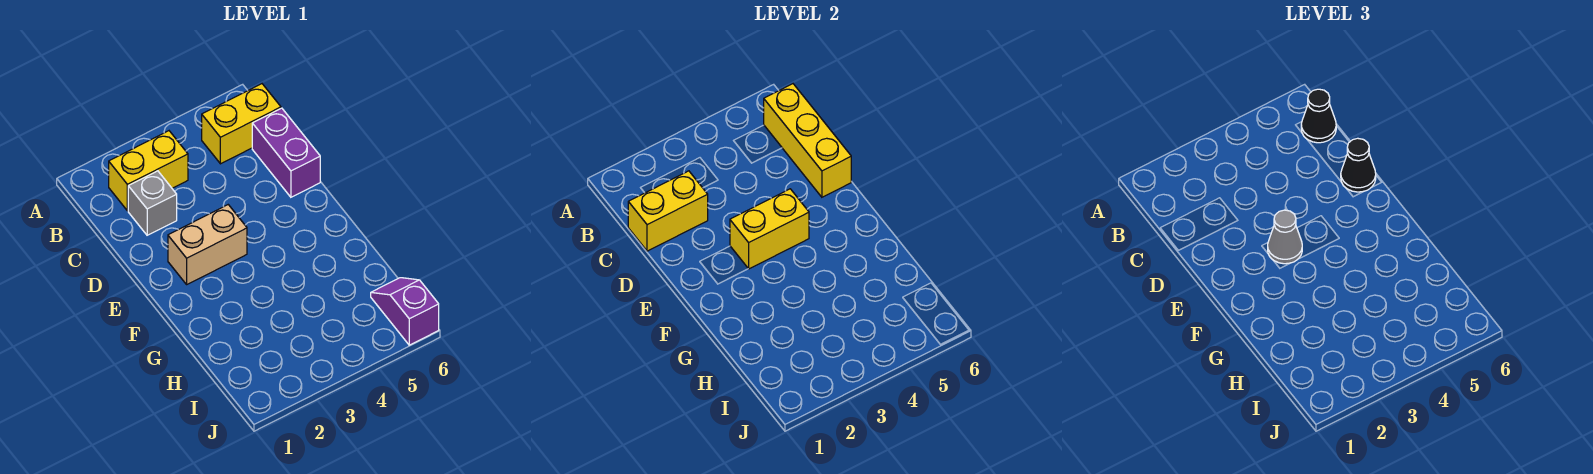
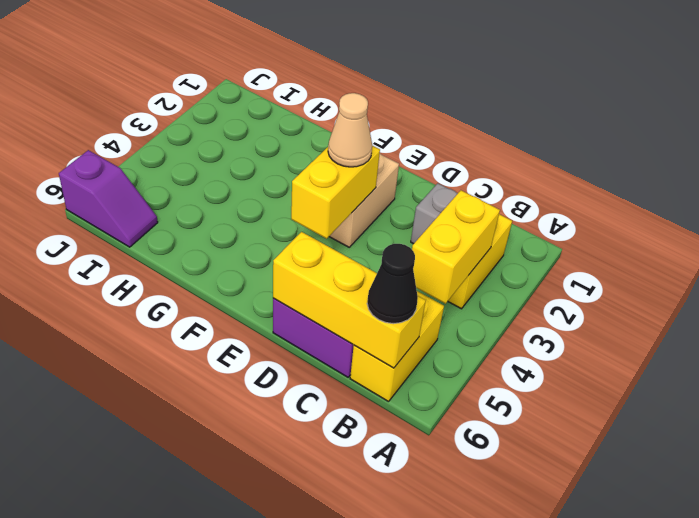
yellow brick C1:C2 level 2 -> yellow brick B3:B4 level 2
black cone D6 level 3 -> none
grey cone E3 level 3 -> tan cone E3 level 3

